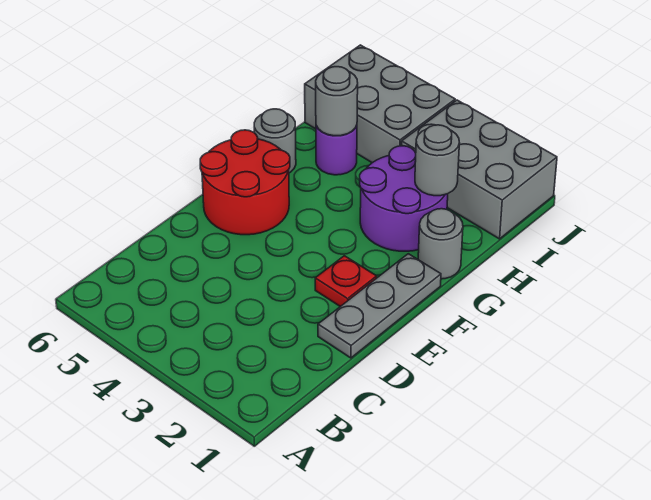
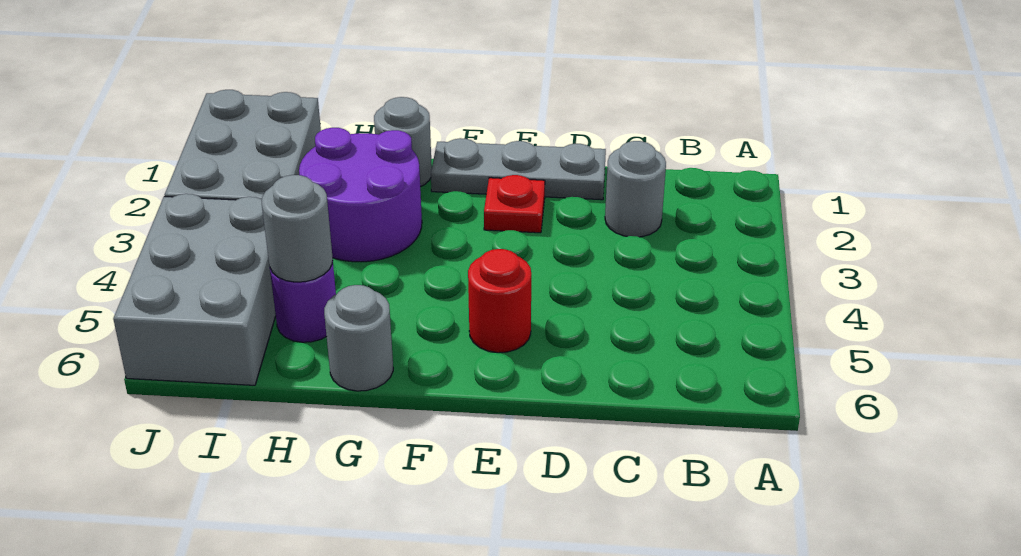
red round brick E5:F6 level 1 -> red round brick E5 level 1
grey round brick H2 level 2 -> grey round brick C2 level 1

